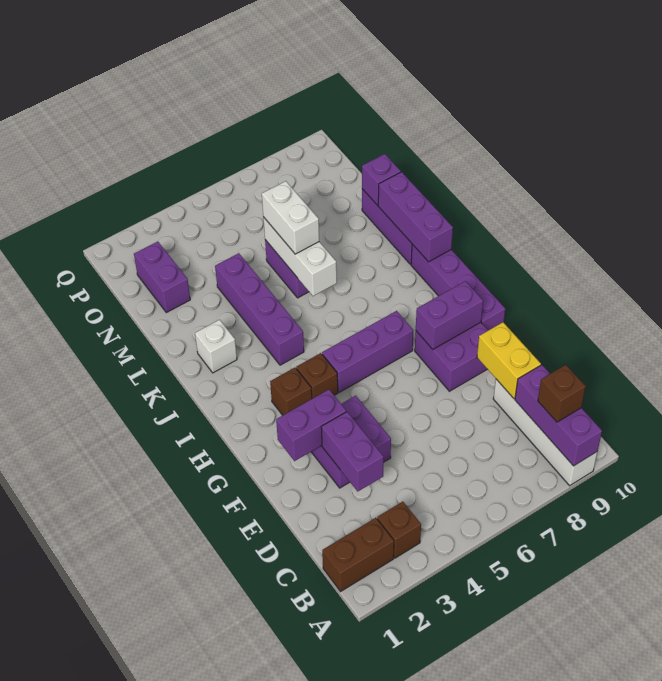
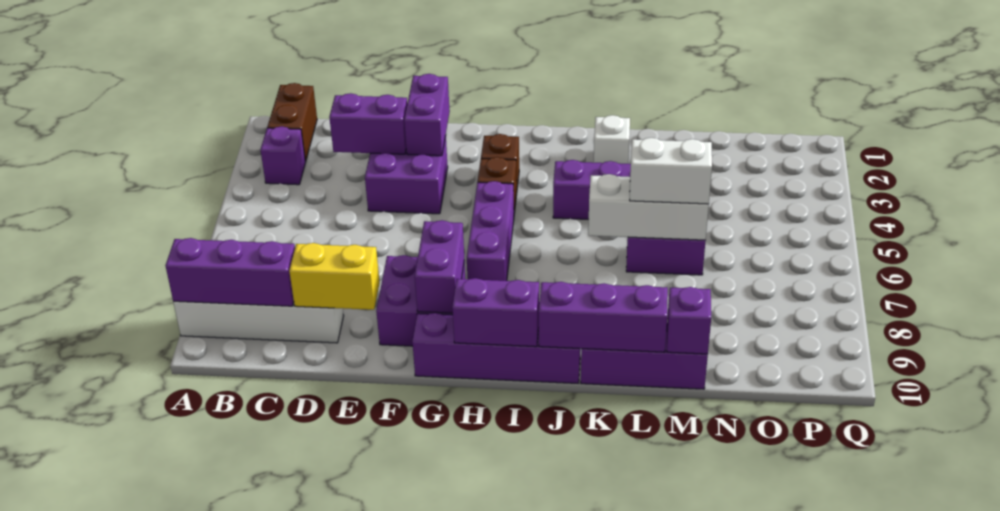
brown brick B3 level 1 -> purple brick B3 level 1
brown brick B9 level 3 -> none
purple brick N2:O2 level 1 -> purple brick H10:I10 level 2

